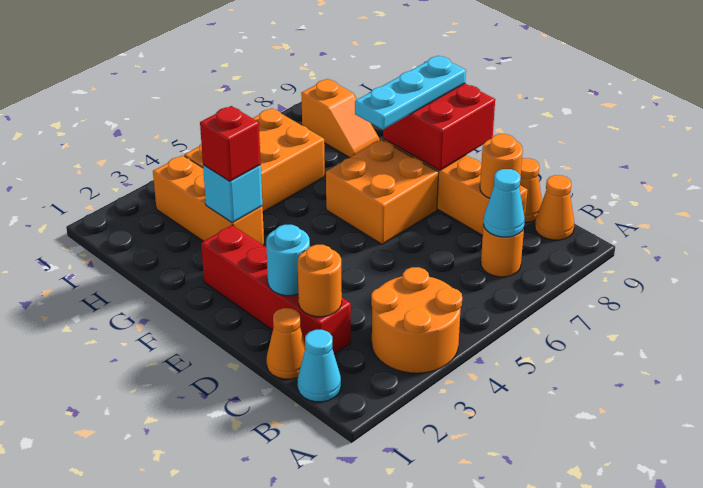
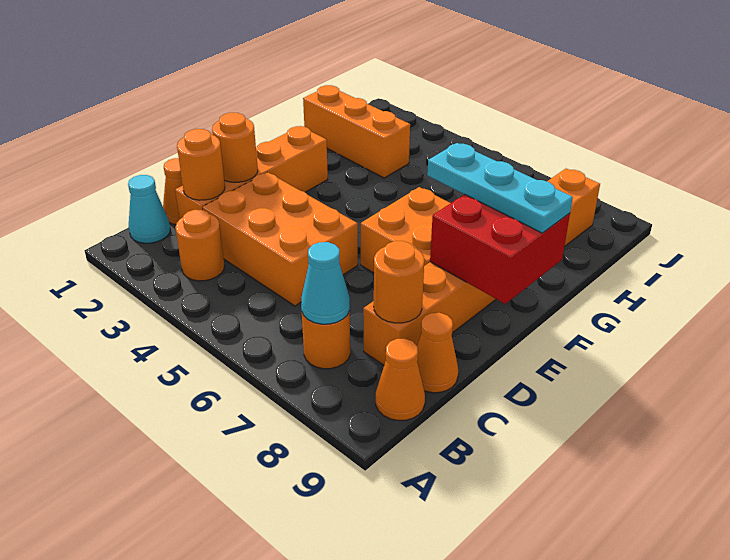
orange round brick A3:B4 level 1 -> orange round brick B3 level 1
red brick C2:F2 level 1 -> orange brick C2:F2 level 1
cyan round brick D2 level 2 -> orange round brick D2 level 2
orange brick G3:I3 level 1 -> orange brick H1:H3 level 1
cyan brick G3 level 2 -> none
red brick G3 level 3 -> none
orange brick H4:I6 level 1 -> orange brick C3:D5 level 1

